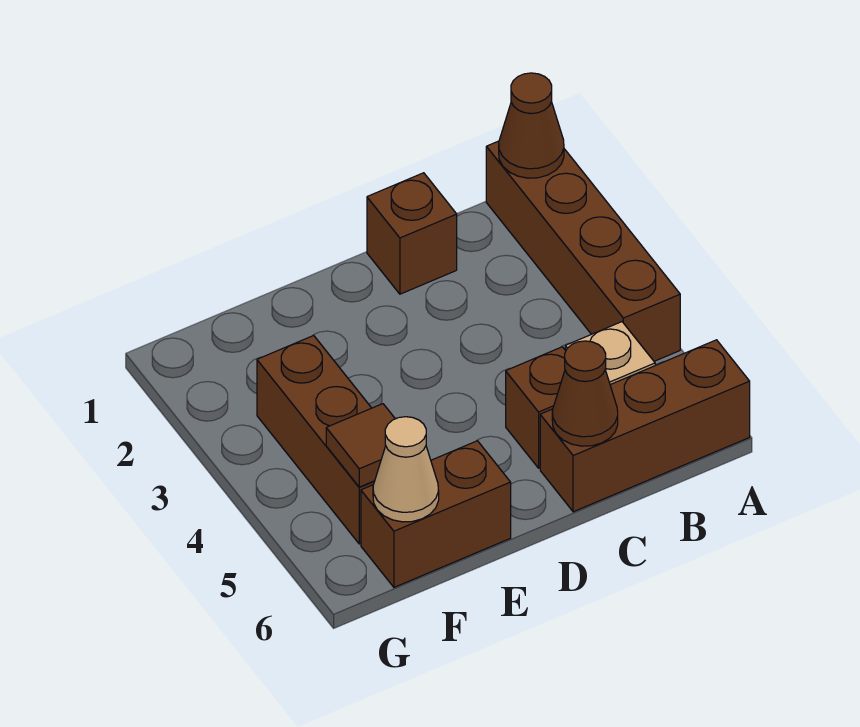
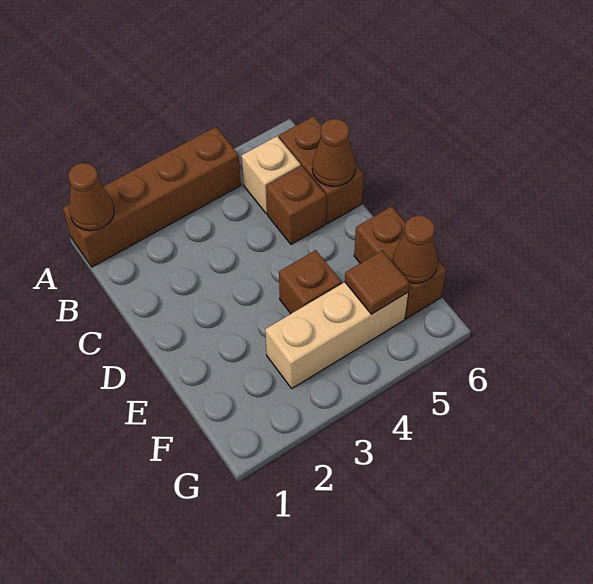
brown brick A6:C6 level 1 -> brown brick B6:C6 level 1
brown brick C1 level 1 -> brown brick E4 level 1
brown brick F3:F5 level 1 -> tan brick F3:F5 level 1
tan cone F6 level 2 -> brown cone F6 level 2

